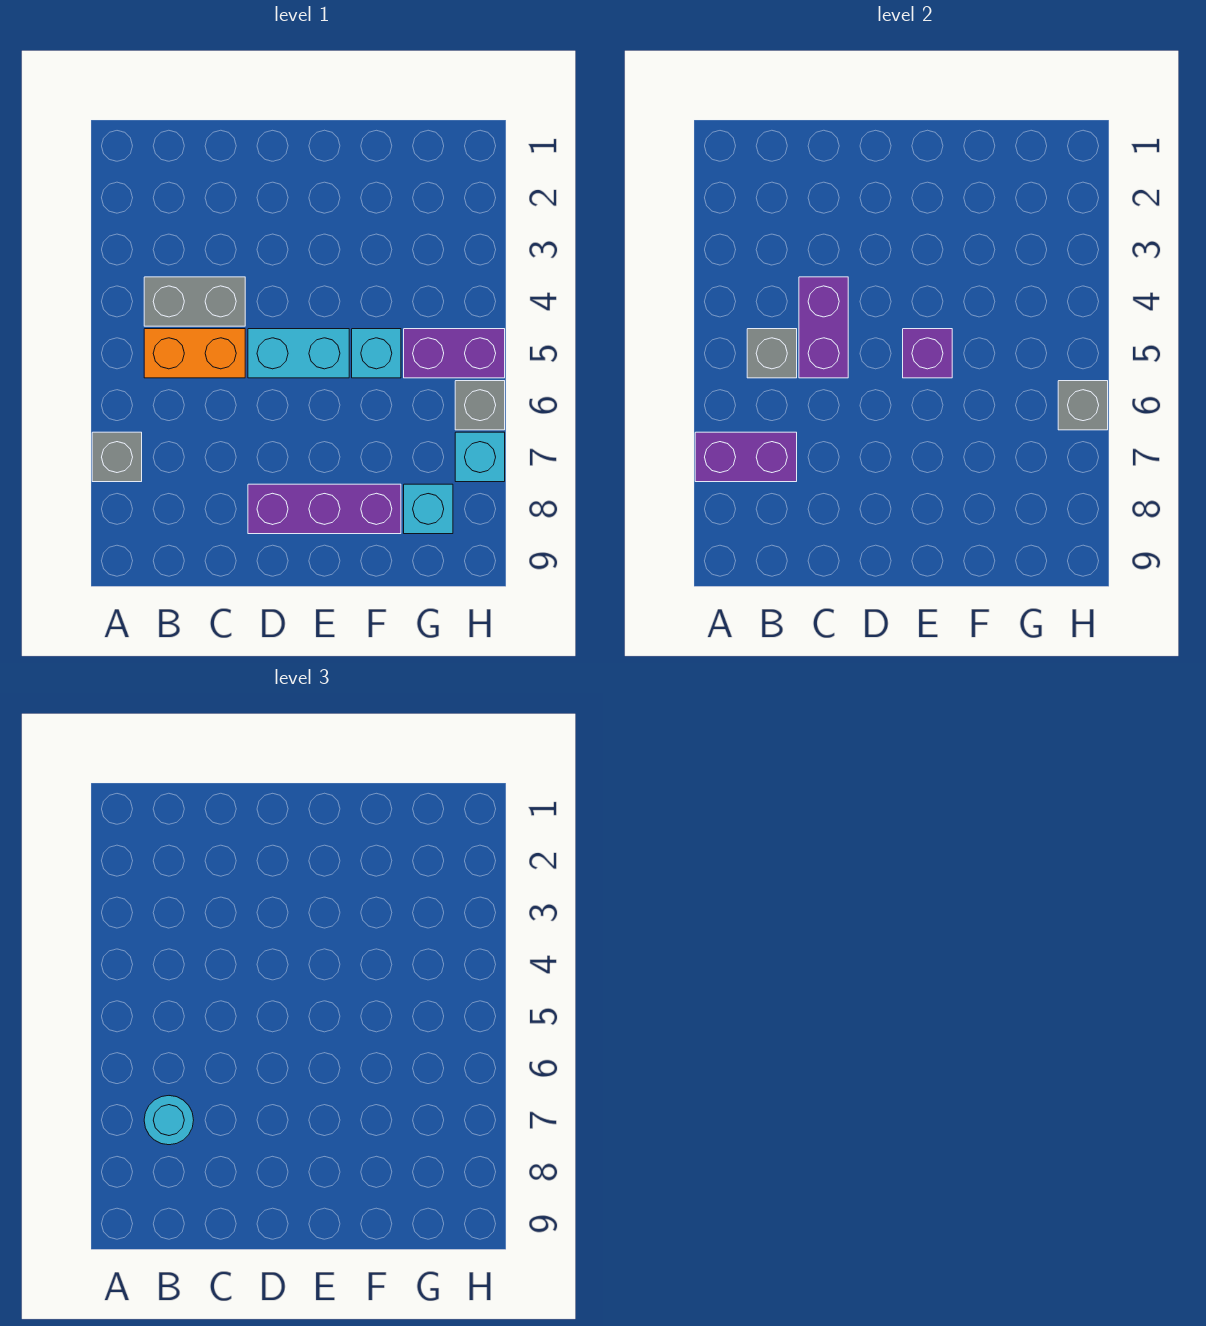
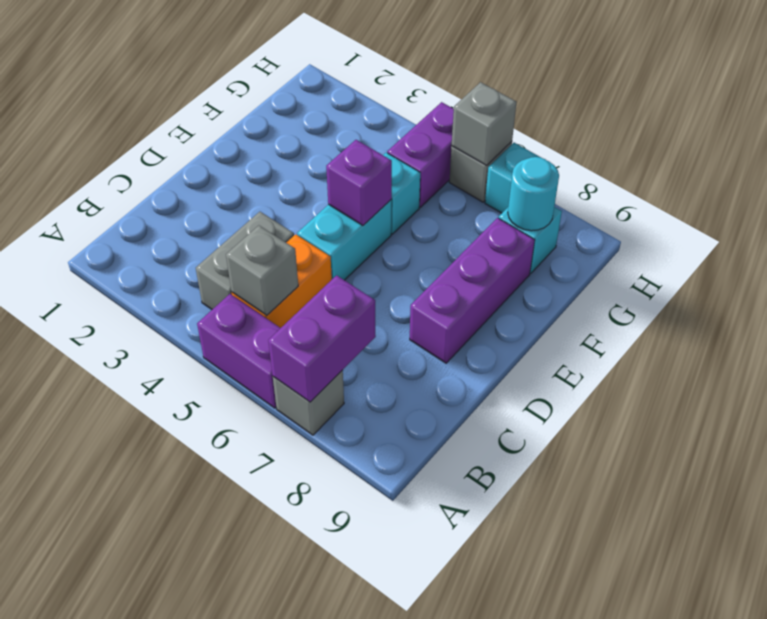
cyan round brick B7 level 3 -> cyan round brick G8 level 2
purple brick C4:C5 level 2 -> purple brick A5:A6 level 1

